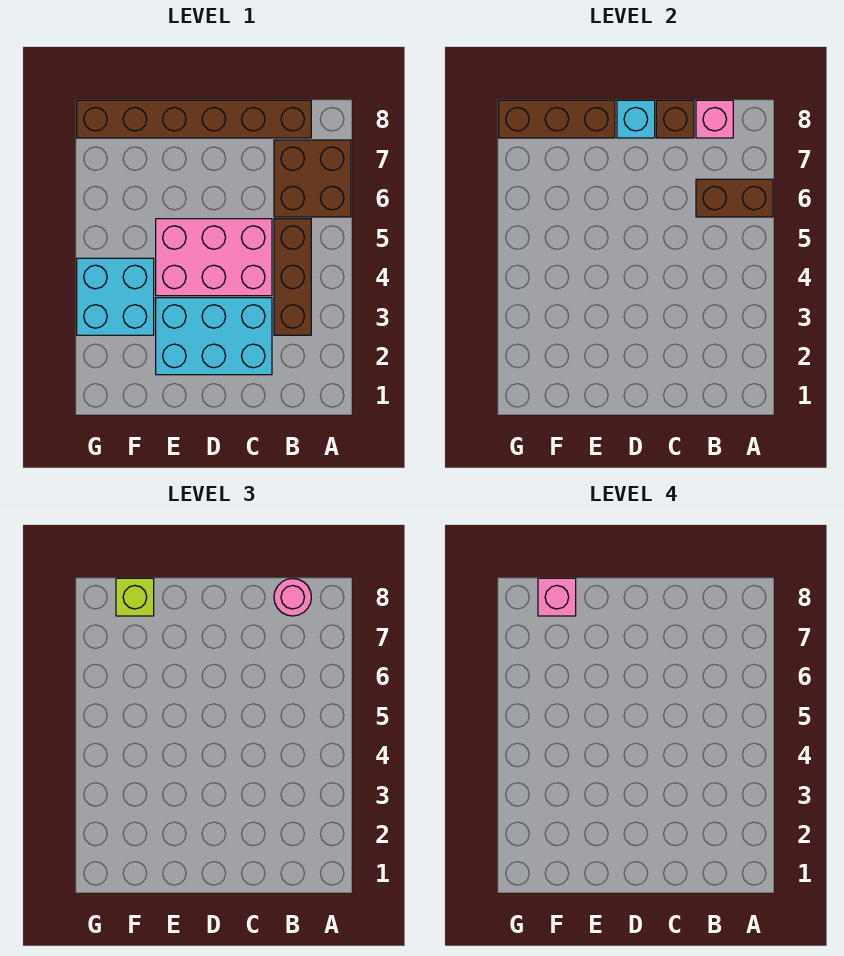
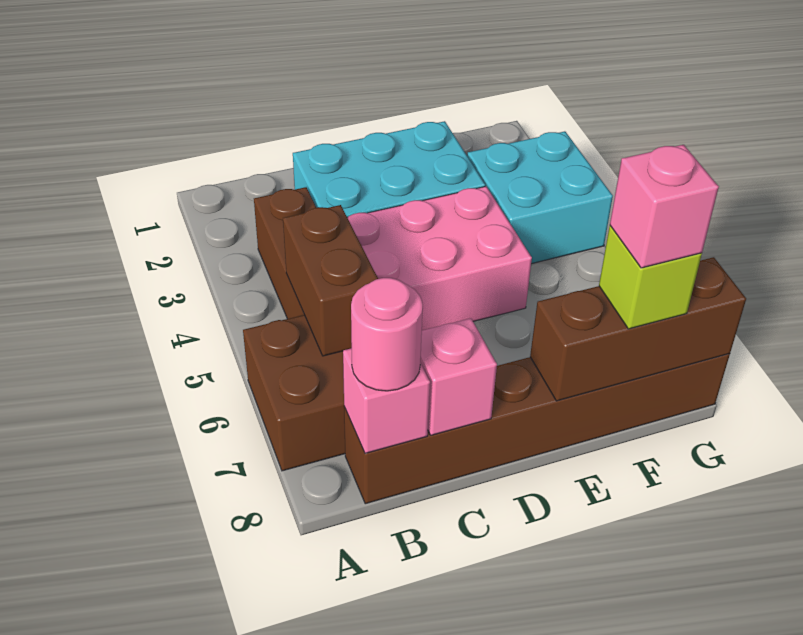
brown brick A6:B6 level 2 -> brown brick B5:B6 level 2
brown brick C8 level 2 -> pink brick C8 level 2
cyan brick D8 level 2 -> none

